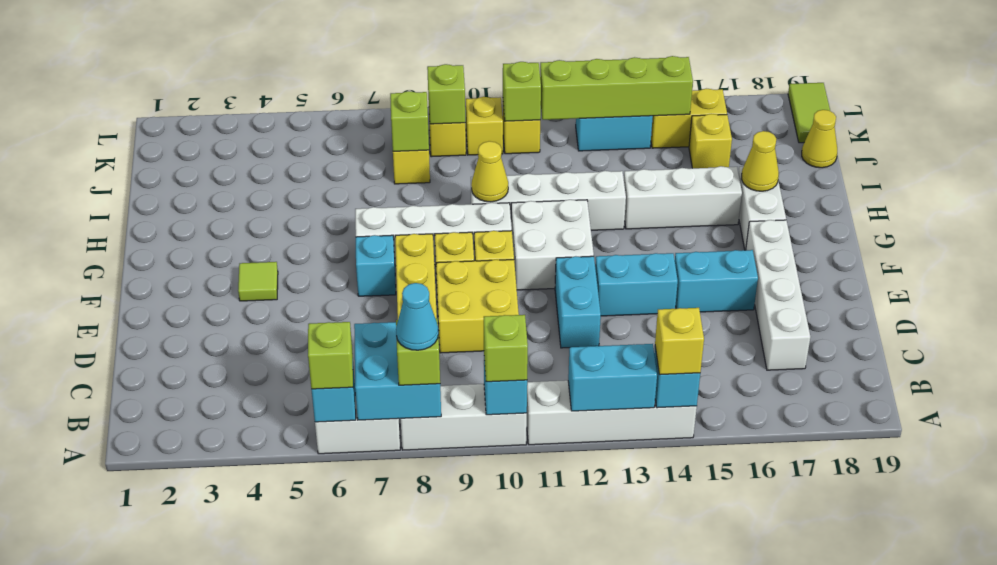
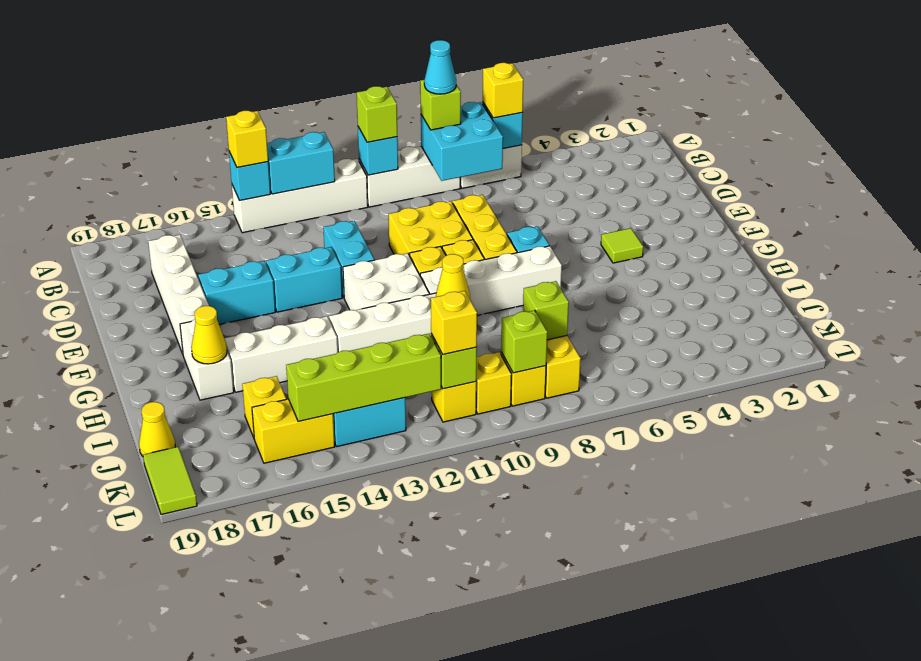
lime brick A6 level 3 -> yellow brick A6 level 3
none -> yellow brick K11 level 3

